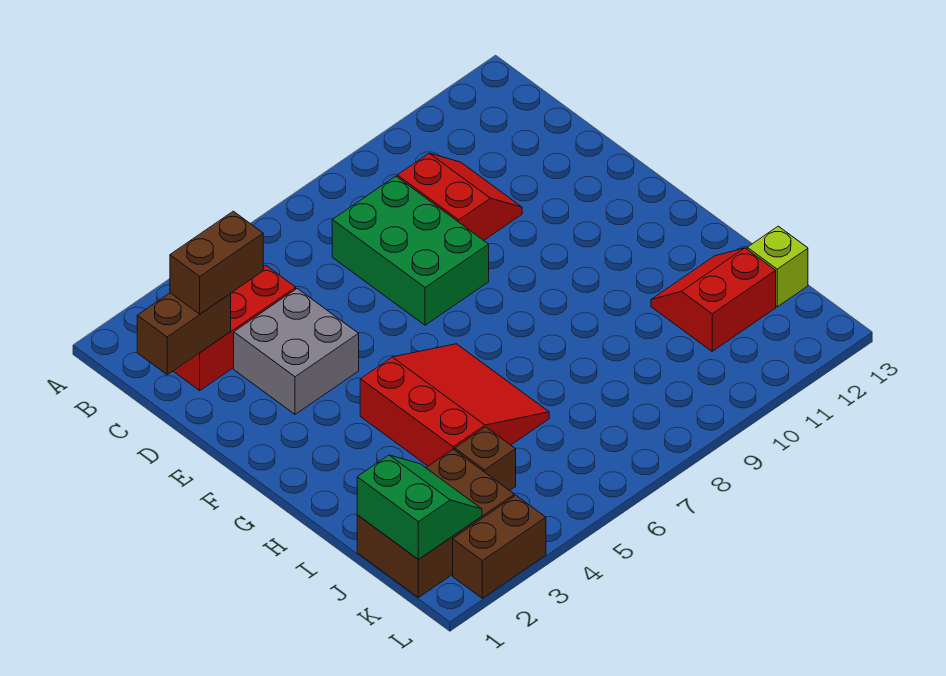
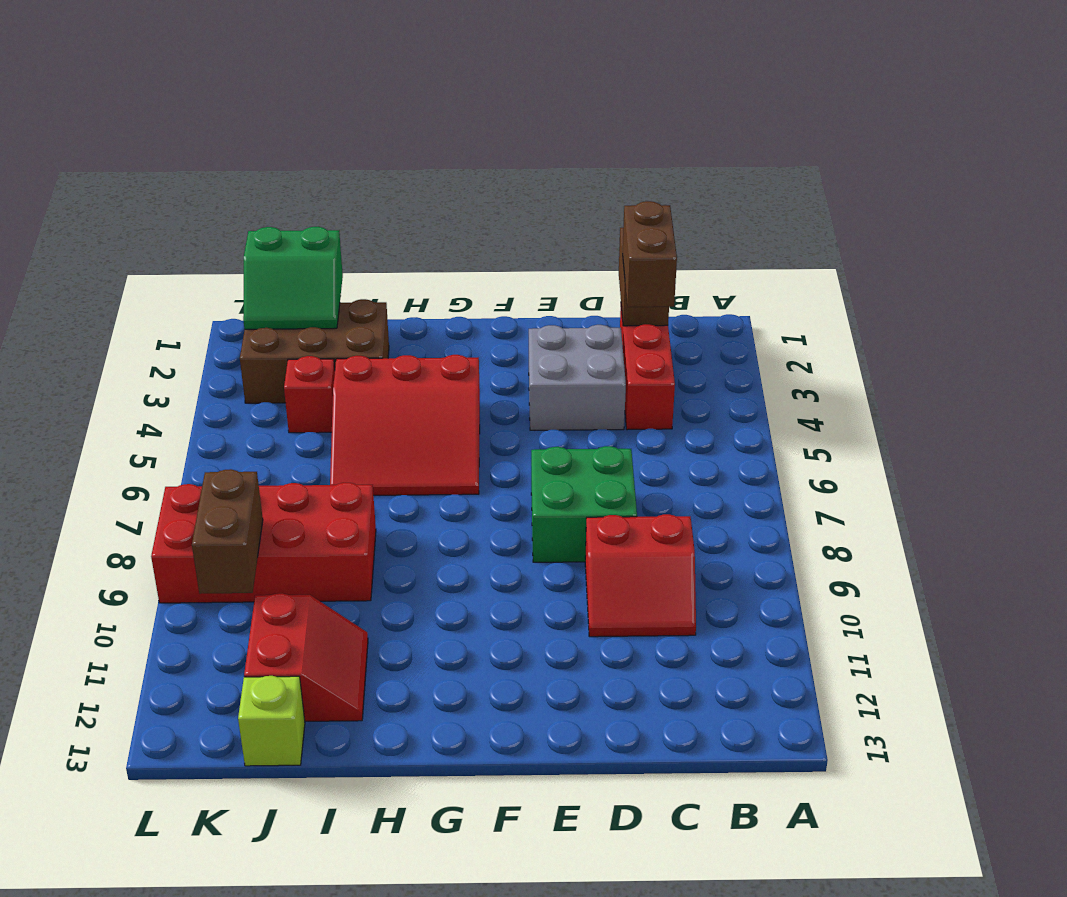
green brick C7:E8 level 1 -> green brick D7:E8 level 1
none -> red brick I8:L9 level 1
brown brick J1:K3 level 1 -> brown brick I2:K3 level 1
brown brick J4 level 1 -> red brick J4 level 1
brown brick L2:L3 level 1 -> brown brick K9:K10 level 2

